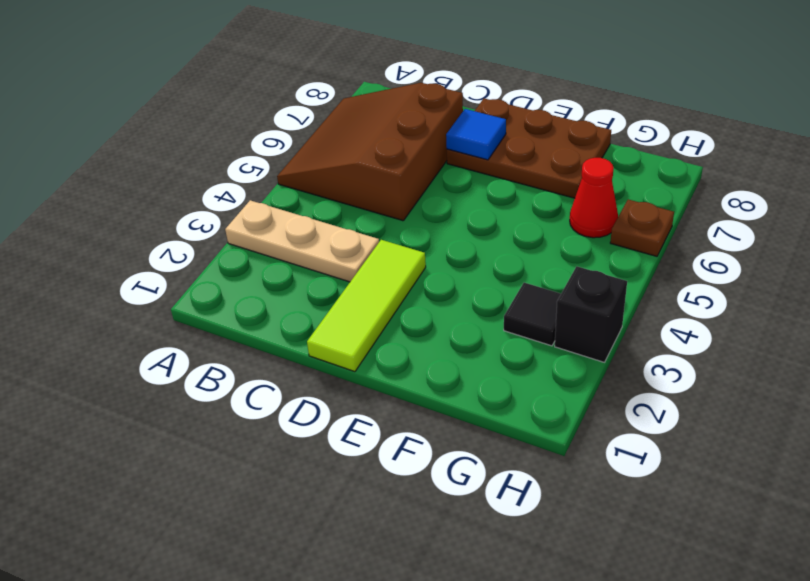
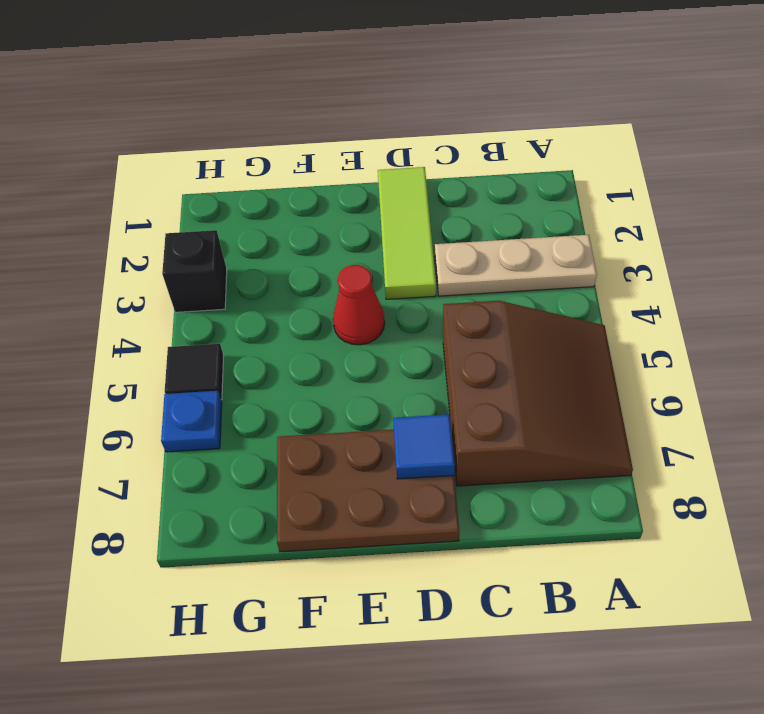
black tile G3 level 1 -> black tile H5 level 1
red cone G6 level 1 -> red cone E4 level 1
brown plate H6 level 1 -> blue plate H6 level 1

